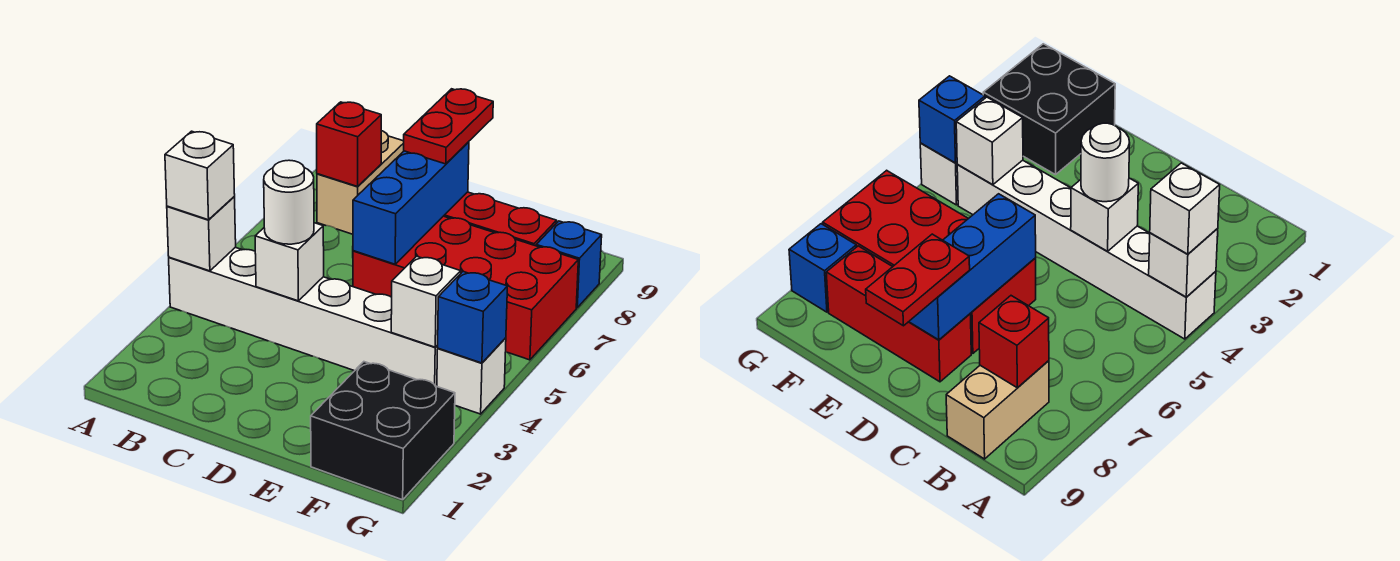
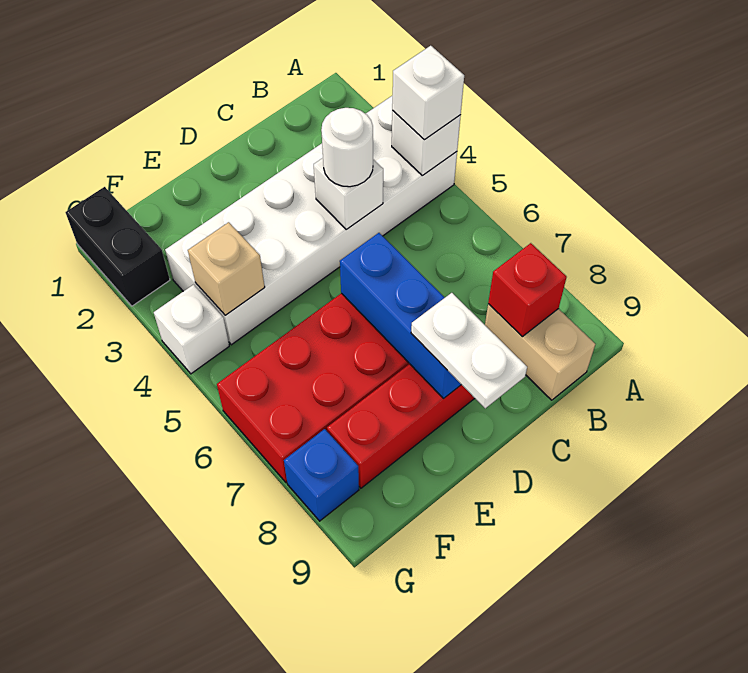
white brick A4:F4 level 1 -> white brick A3:F4 level 1
red plate D8:D9 level 3 -> white plate D8:D9 level 3
black brick F1:G2 level 1 -> black brick G1:G2 level 1
white brick F4 level 2 -> tan brick F4 level 2
blue brick G4 level 2 -> none

